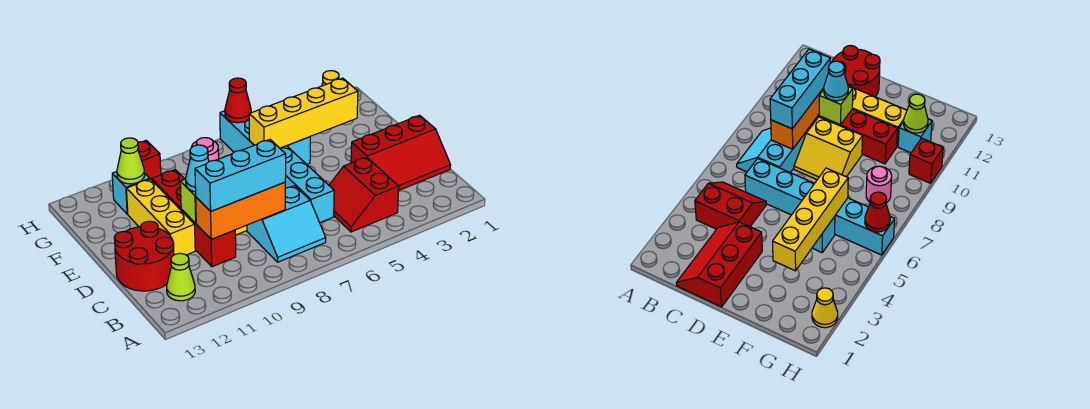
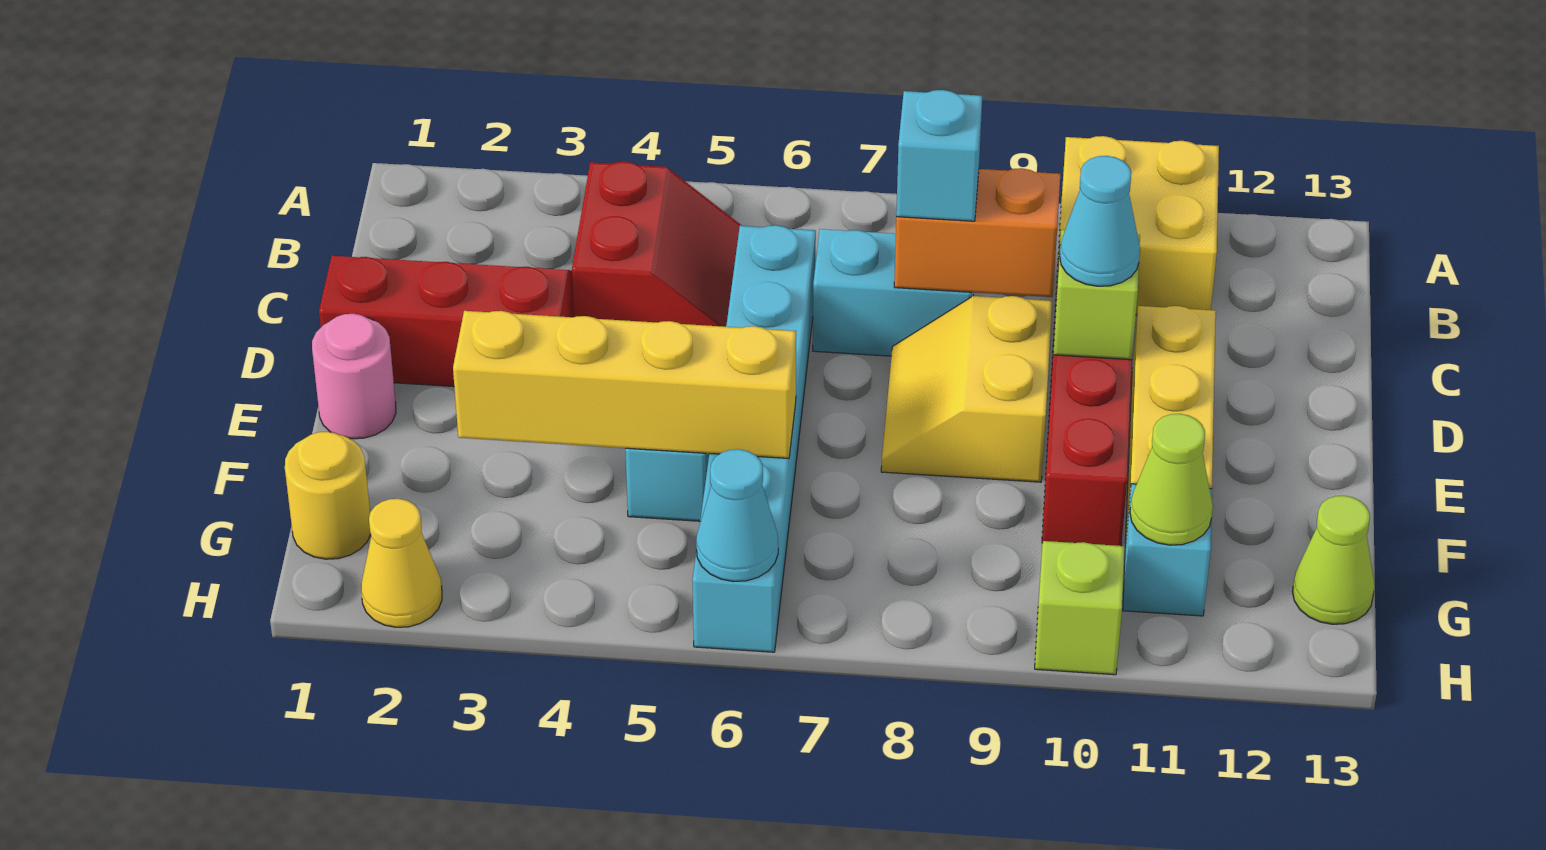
none -> yellow brick A10:B11 level 1
lime cone B12 level 1 -> lime cone G13 level 1
orange brick C8:C10 level 2 -> orange brick C8:C9 level 2
cyan brick C8:C10 level 3 -> cyan brick C8 level 3
red round brick C12:D13 level 1 -> none
none -> yellow round brick G1 level 1
pink round brick G8 level 1 -> pink round brick E1 level 1
red cone H6 level 2 -> cyan cone H6 level 2
red brick H10 level 1 -> lime brick H10 level 1

